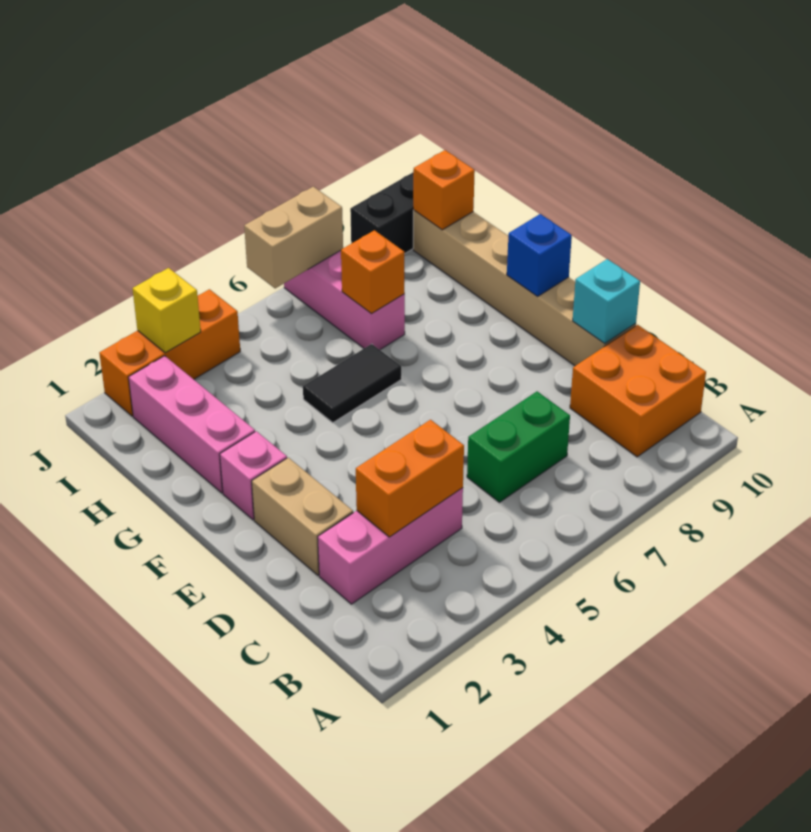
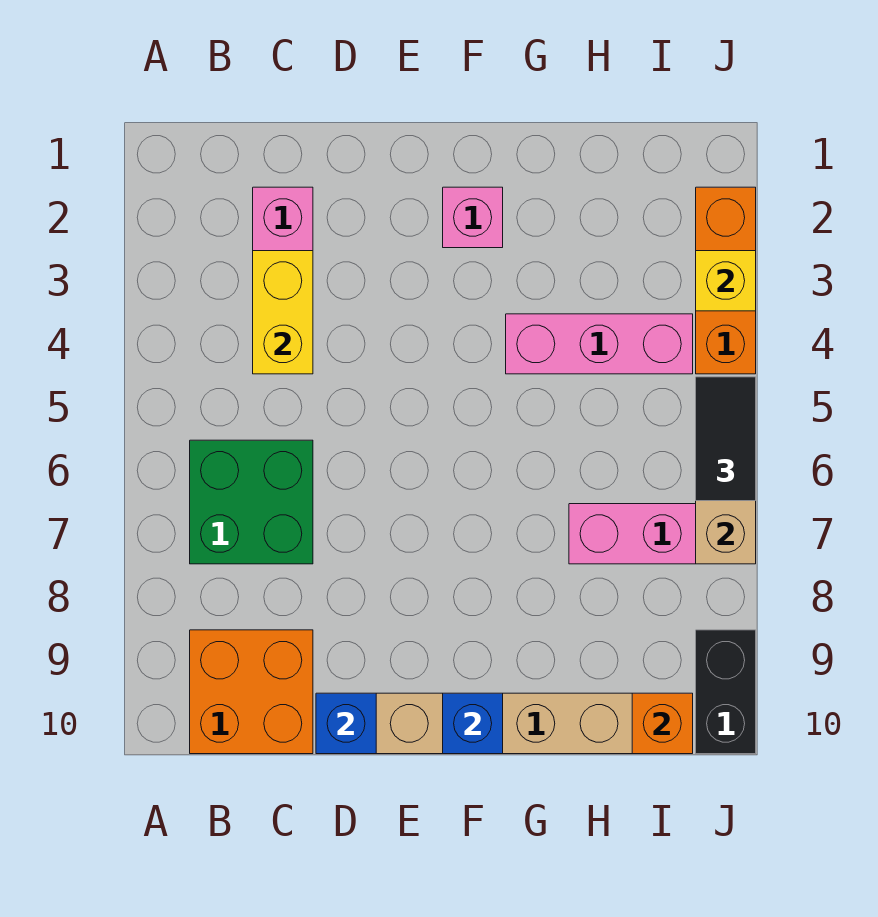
orange brick C3:C4 level 2 -> yellow brick C3:C4 level 2
green brick C6:C7 level 1 -> green brick B6:C7 level 1
tan brick D2:E2 level 1 -> none
cyan brick D10 level 2 -> blue brick D10 level 2
pink brick G2:I2 level 1 -> pink brick G4:I4 level 1
black tile G5:G6 level 1 -> black tile J5:J6 level 3
orange brick H7 level 2 -> none

